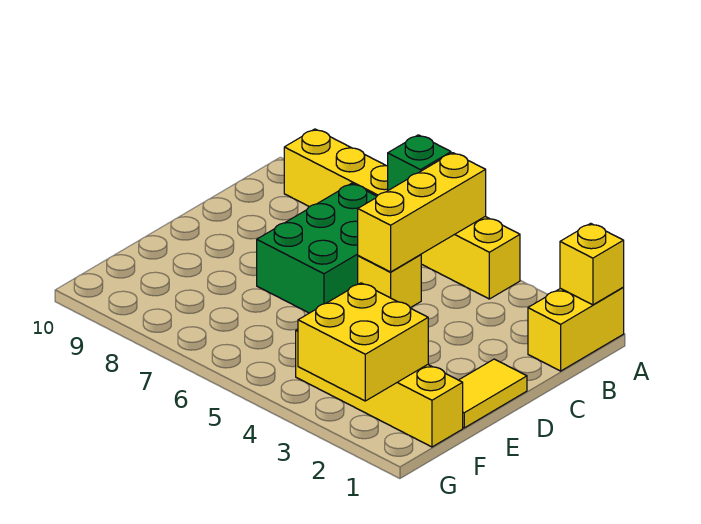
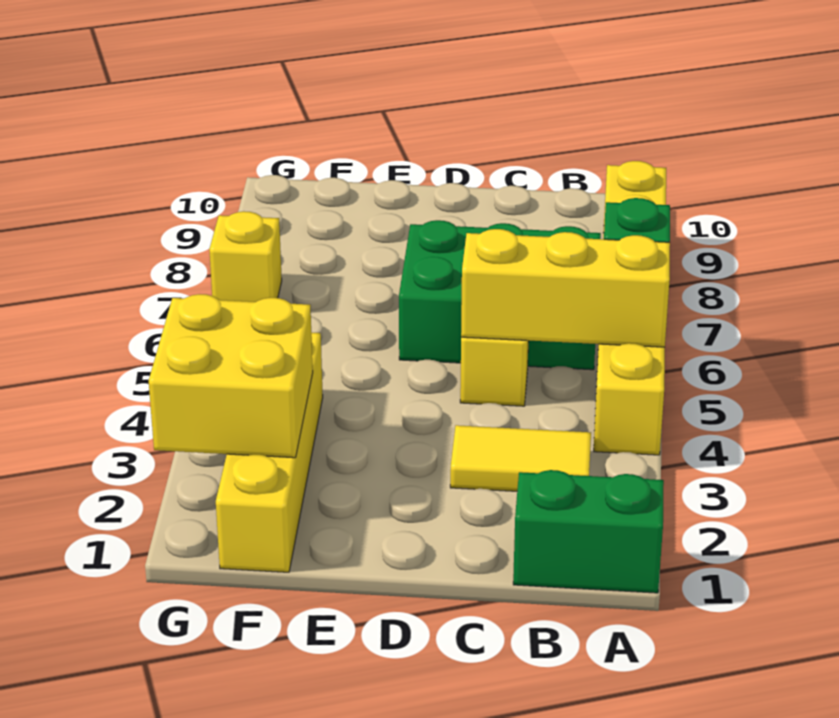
yellow brick A1:B1 level 1 -> green brick A1:B1 level 1
yellow brick A1 level 2 -> yellow brick G7 level 1
yellow tile D1:E1 level 1 -> yellow tile B3:C3 level 1

